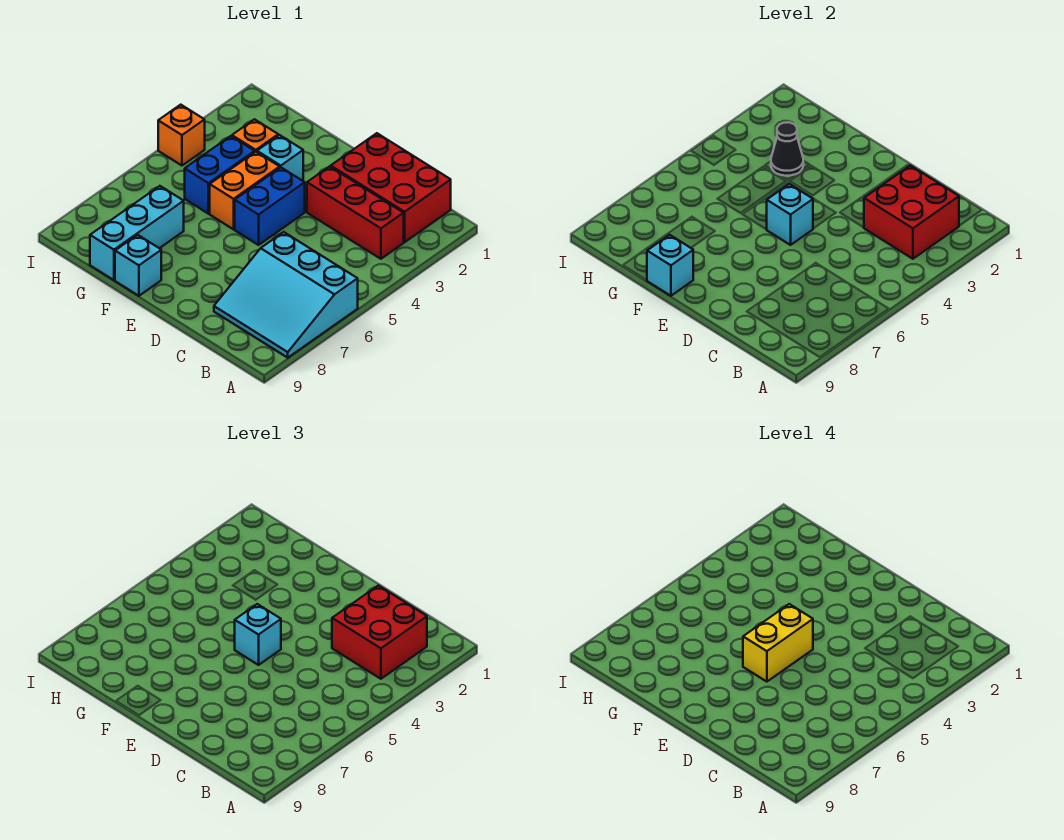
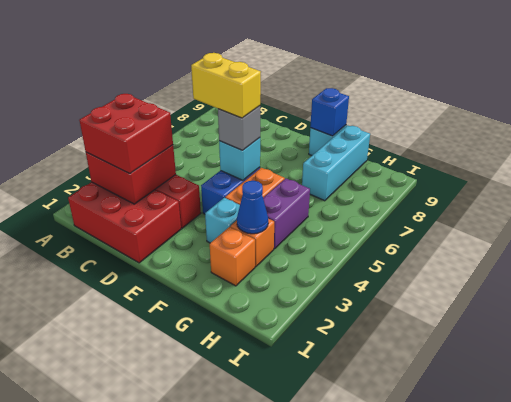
cyan slope A6:C8 level 1 top 6 -> none
cyan brick E5 level 3 -> grey brick E5 level 3
yellow brick E5:E6 level 4 -> yellow brick D5:E5 level 4
cyan brick F9 level 2 -> blue brick F9 level 2
black cone G3 level 2 -> blue cone G3 level 2
blue brick G4:G5 level 1 -> purple brick G4:G5 level 1
orange brick I4 level 1 -> orange brick G2 level 1

